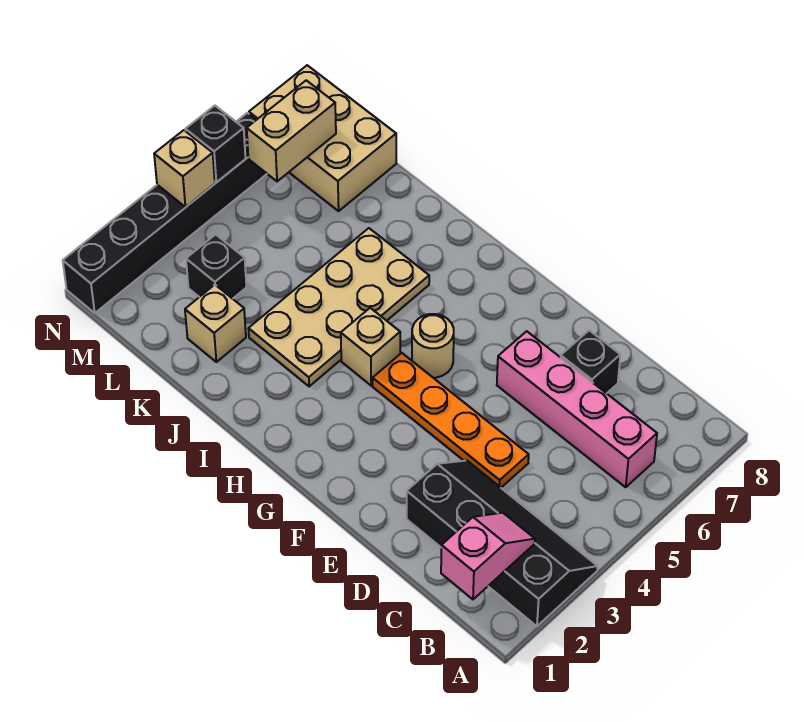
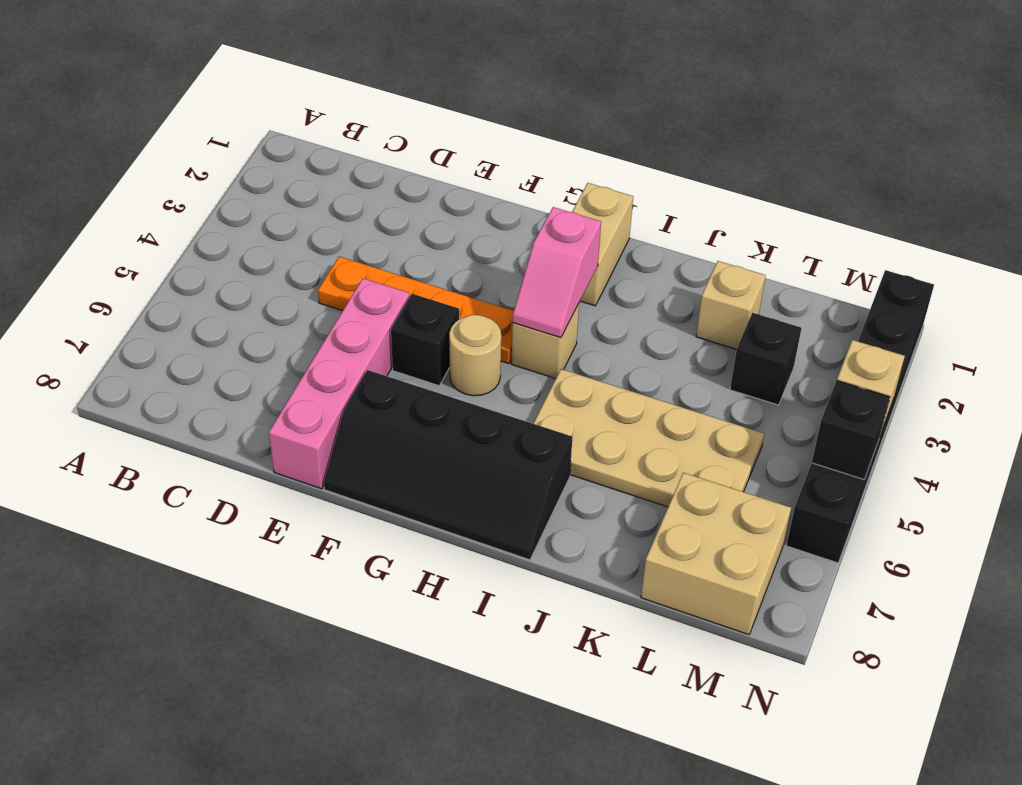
black slope A2:D3 level 1 top 2 -> black slope F7:I8 level 1 top 7
pink slope B1:B2 level 2 top 1 -> pink slope H3:H4 level 2 top 3
pink brick B6:E6 level 1 -> pink brick E5:E8 level 1
black brick D7 level 1 -> black brick F5 level 1
tan plate I3:J6 level 1 -> tan plate I5:L6 level 1
tan brick L7:N8 level 1 -> tan brick L7:M8 level 1
tan brick M6:M7 level 2 -> tan brick H1:H2 level 1

